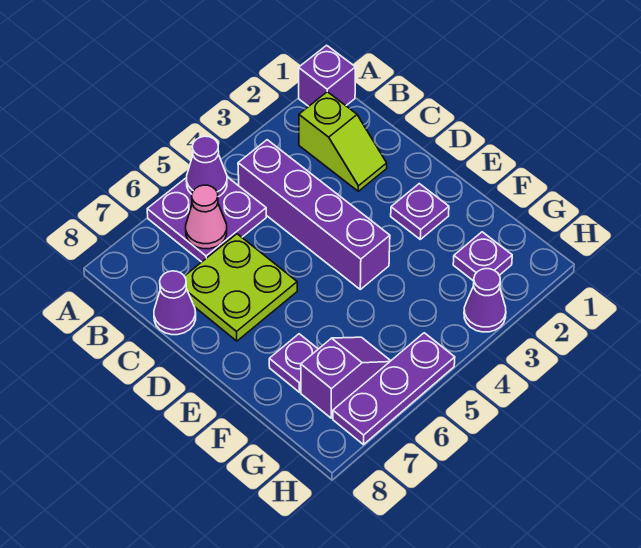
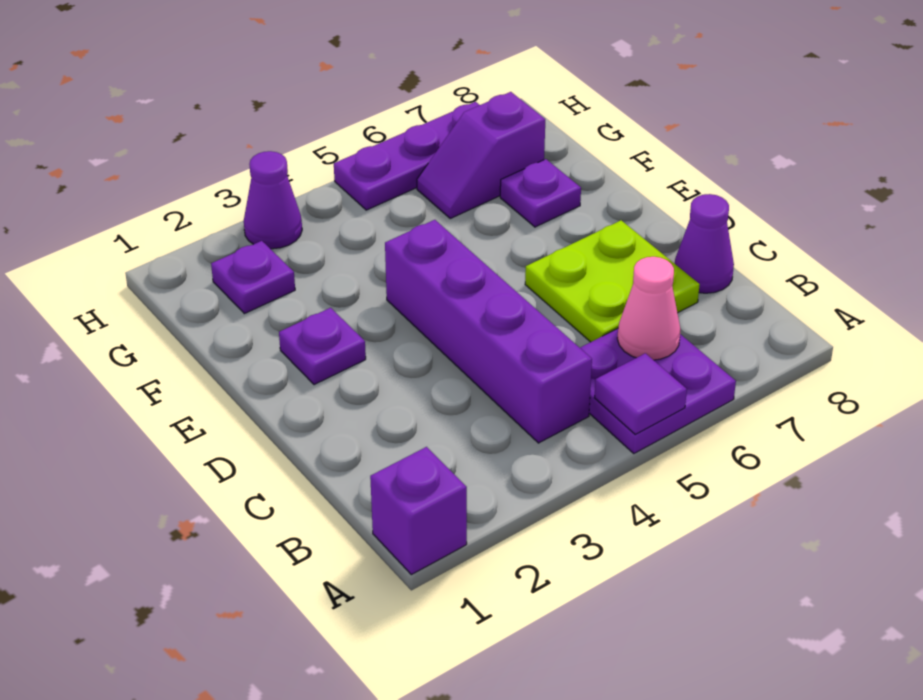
purple cone A5 level 2 -> purple tile A5 level 2
lime slope B2:C2 level 1 top B -> none

